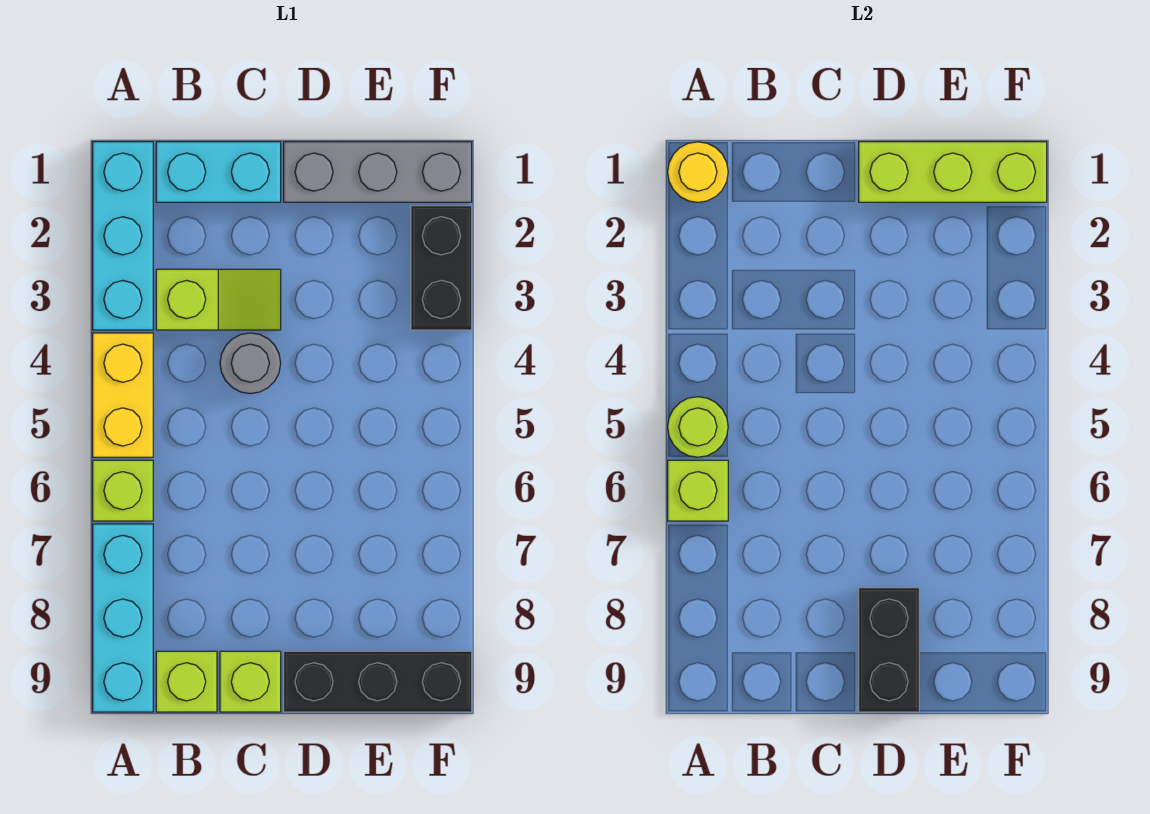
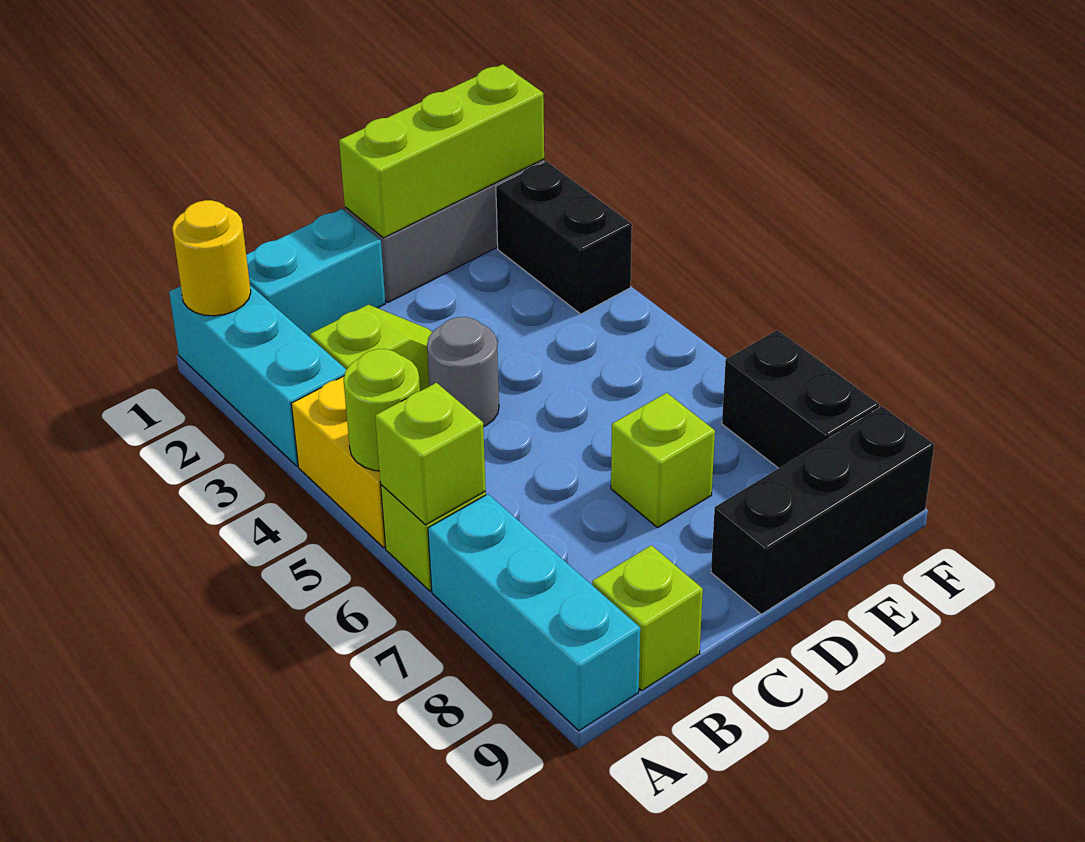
lime brick C9 level 1 -> lime brick D7 level 1
black brick D8:D9 level 2 -> black brick F7:F8 level 1

